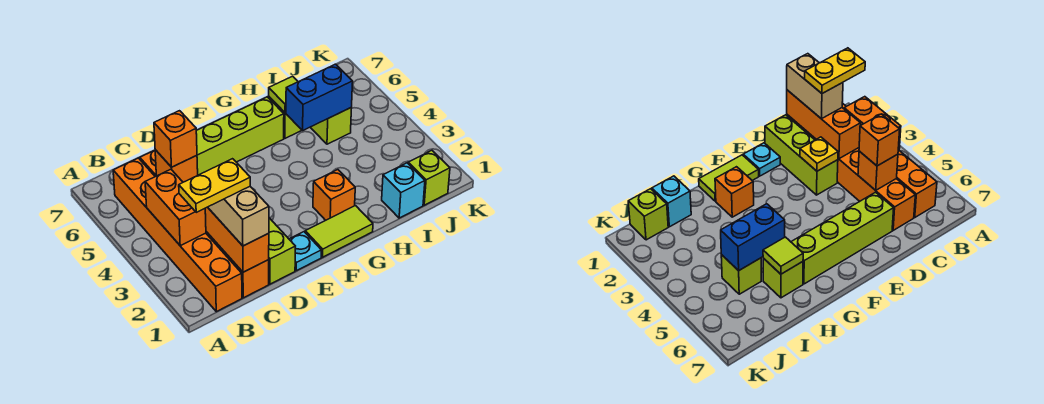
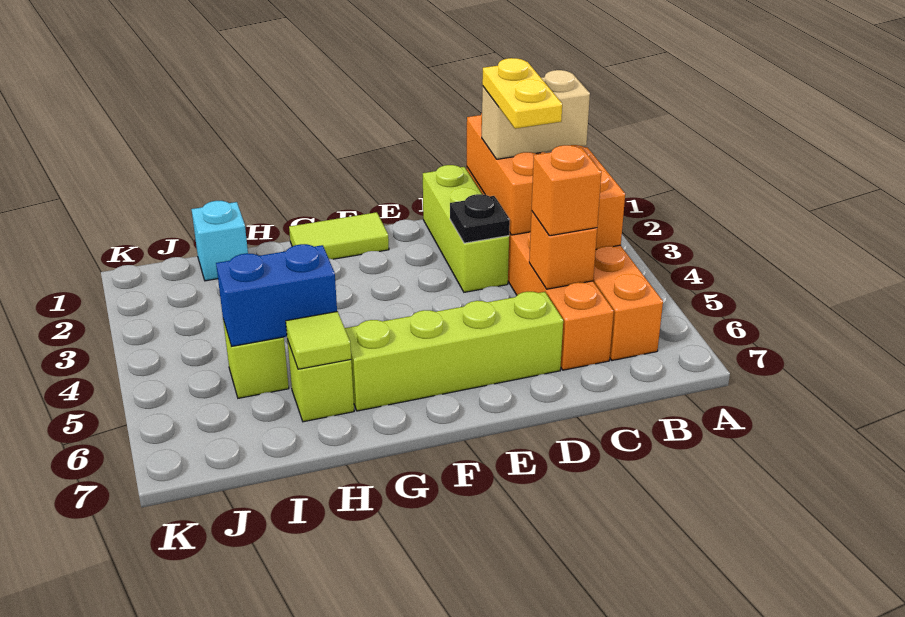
yellow plate B2:C2 level 4 -> yellow plate C2:C3 level 4
tan brick C1:C2 level 3 -> tan brick B2:C2 level 3
yellow plate D3 level 2 -> black plate D3 level 2
cyan plate E1 level 1 -> none
orange brick G2 level 1 -> none
lime brick J1 level 1 -> none

